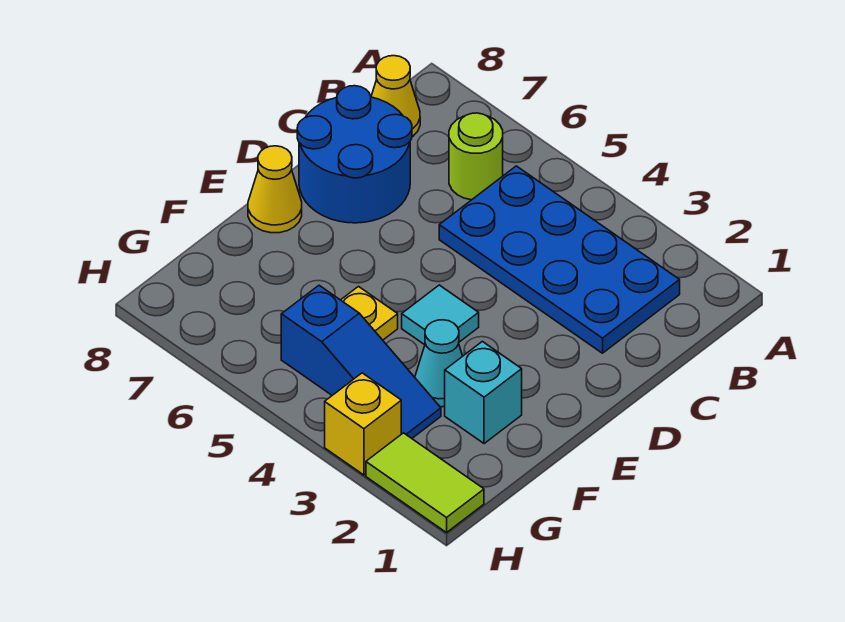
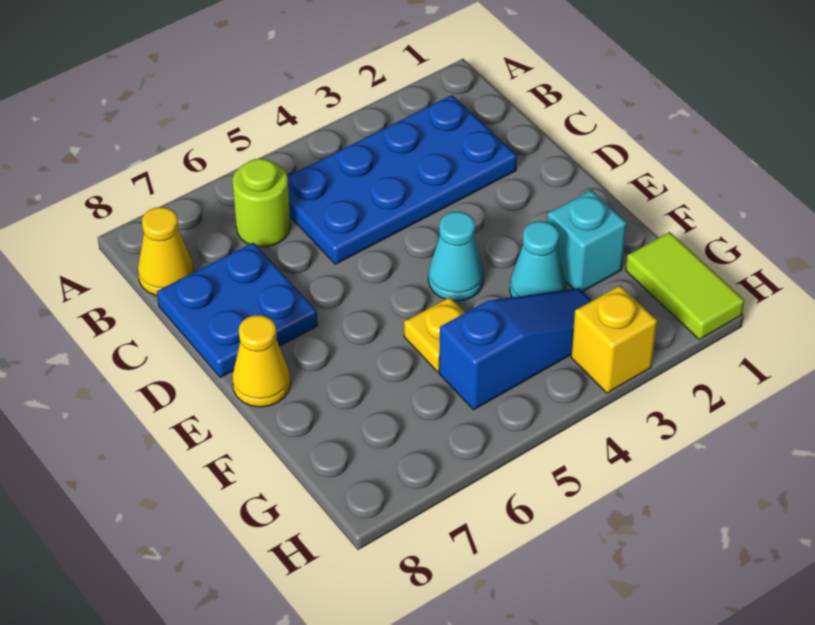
blue round brick C7:D8 level 1 -> blue plate C7:D8 level 1
cyan tile E4 level 1 -> cyan cone E4 level 1
lime tile H1:H2 level 1 -> lime tile G1:H1 level 1

